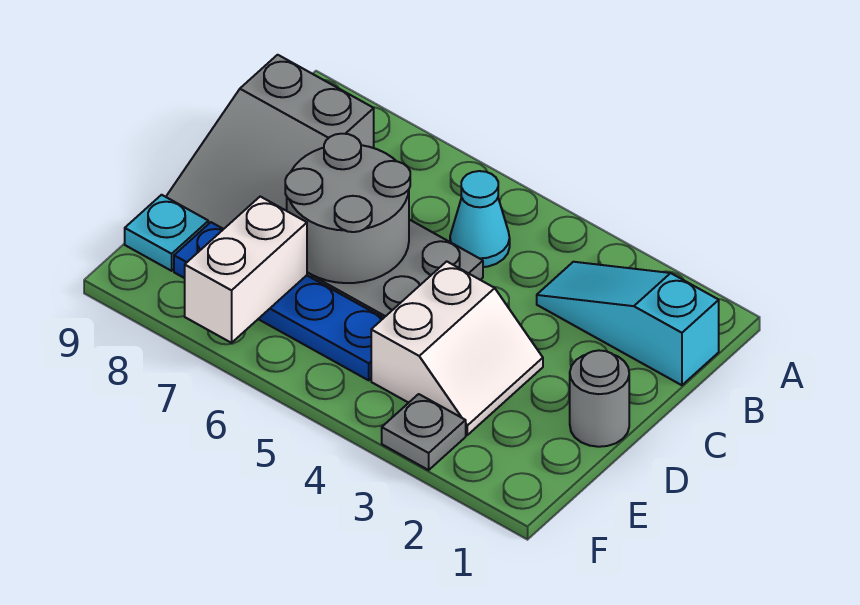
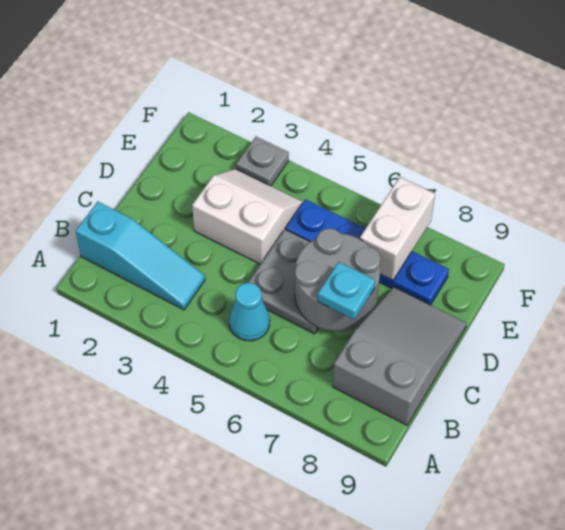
grey round brick D1 level 1 -> none
white slope D3:E4 level 1 top 4 -> white slope D3:E4 level 1 top D
cyan plate E9 level 1 -> cyan plate C7 level 3

